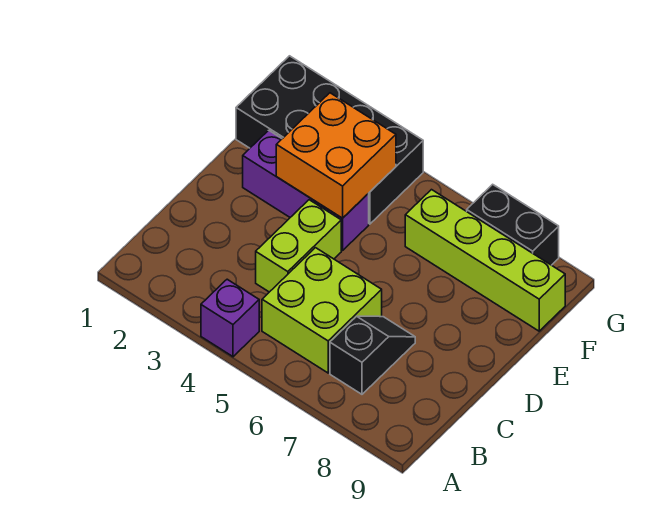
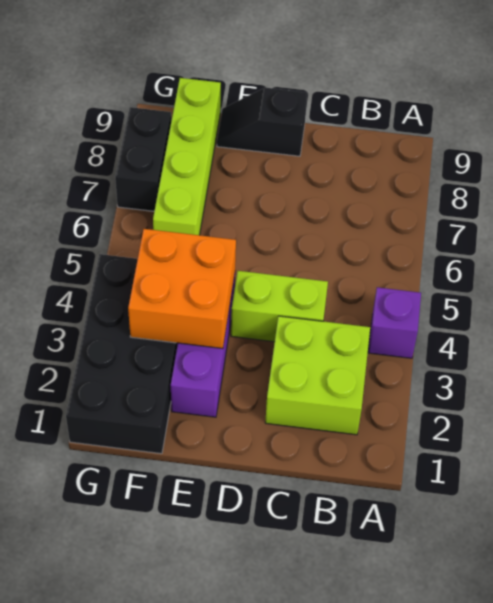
lime brick B5:C6 level 1 -> lime brick B2:C3 level 1
black slope B7:C7 level 1 top B -> black slope D9:E9 level 1 top D

